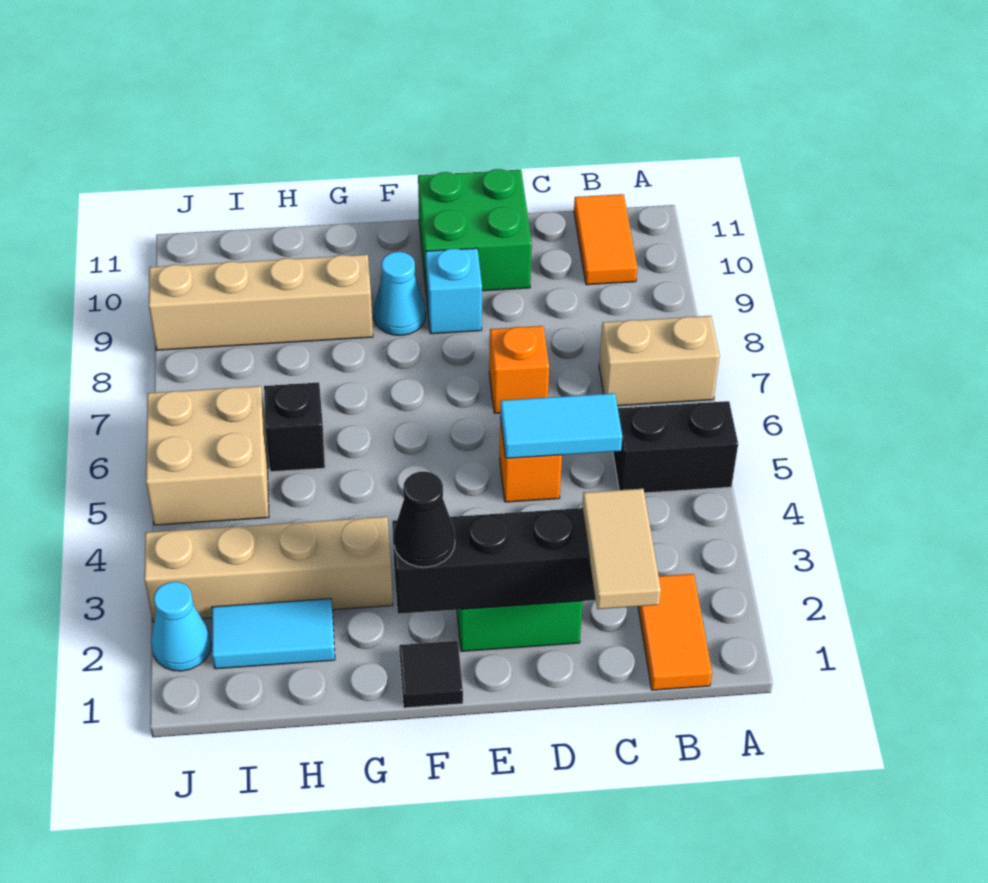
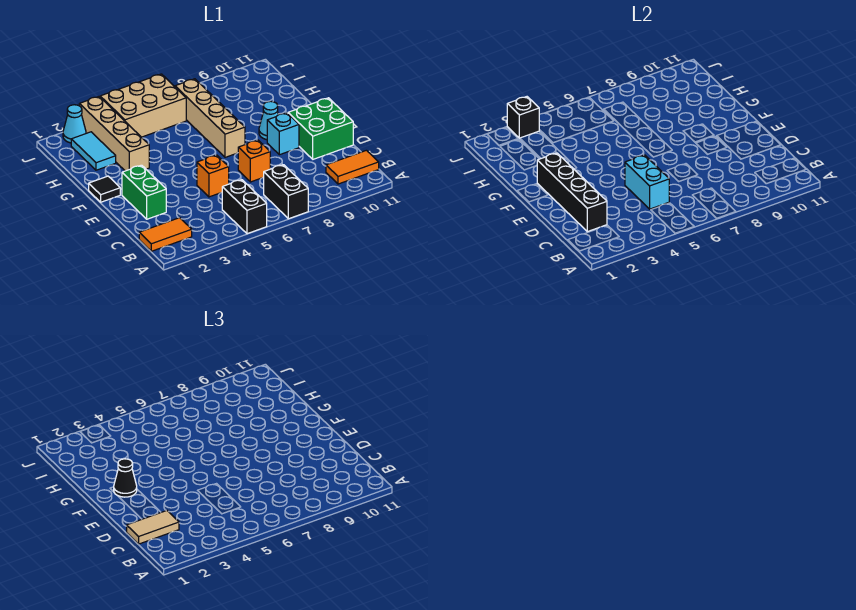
tan brick A7:B7 level 1 -> black brick A7:B7 level 1
cyan tile C5:D5 level 2 -> cyan brick C5:D5 level 2
tan brick G9:J9 level 1 -> tan brick F7:I7 level 1
black brick H6 level 1 -> black brick J3 level 2
tan brick I5:J6 level 1 -> tan brick I4:J6 level 1

